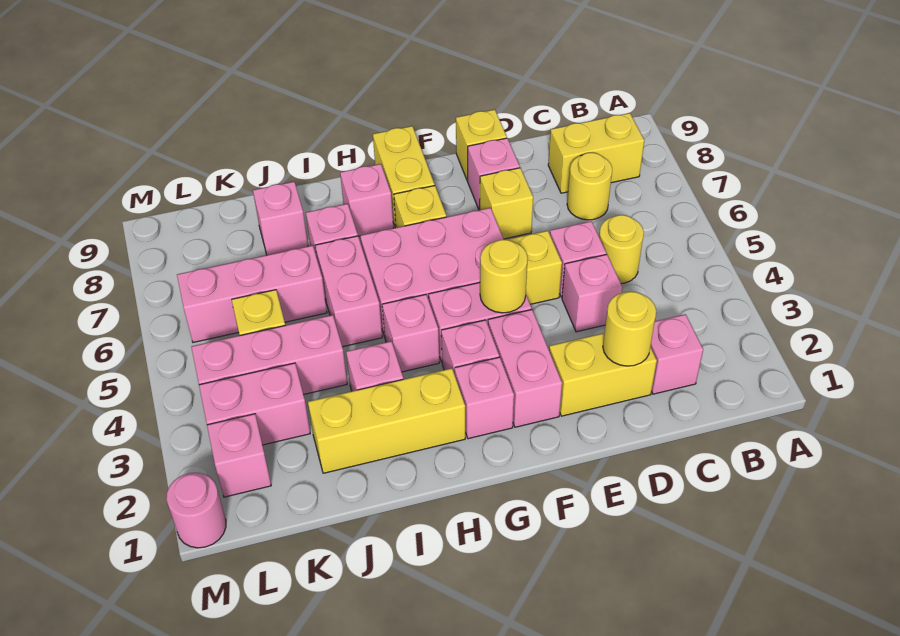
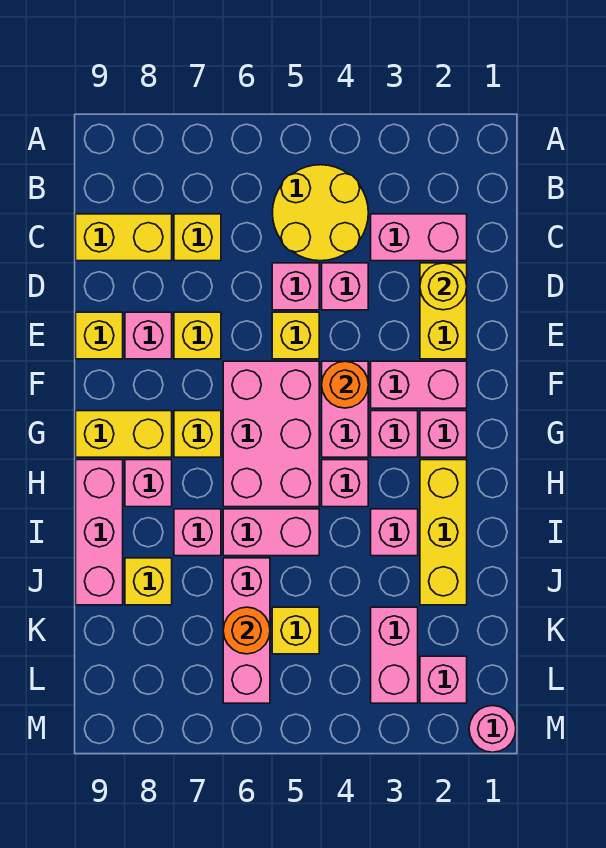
yellow brick B8:C8 level 1 -> yellow brick C8:C9 level 1
pink brick C2 level 1 -> pink brick C2:C3 level 1
yellow round brick C5 level 1 -> yellow round brick B4:C5 level 1
yellow round brick C7 level 1 -> yellow brick C7 level 1
yellow round brick F4 level 2 -> orange round brick F4 level 2
pink brick J4:L4 level 1 -> pink brick H9:J9 level 1
pink brick J8 level 1 -> yellow brick J8 level 1
none -> orange round brick K6 level 2

